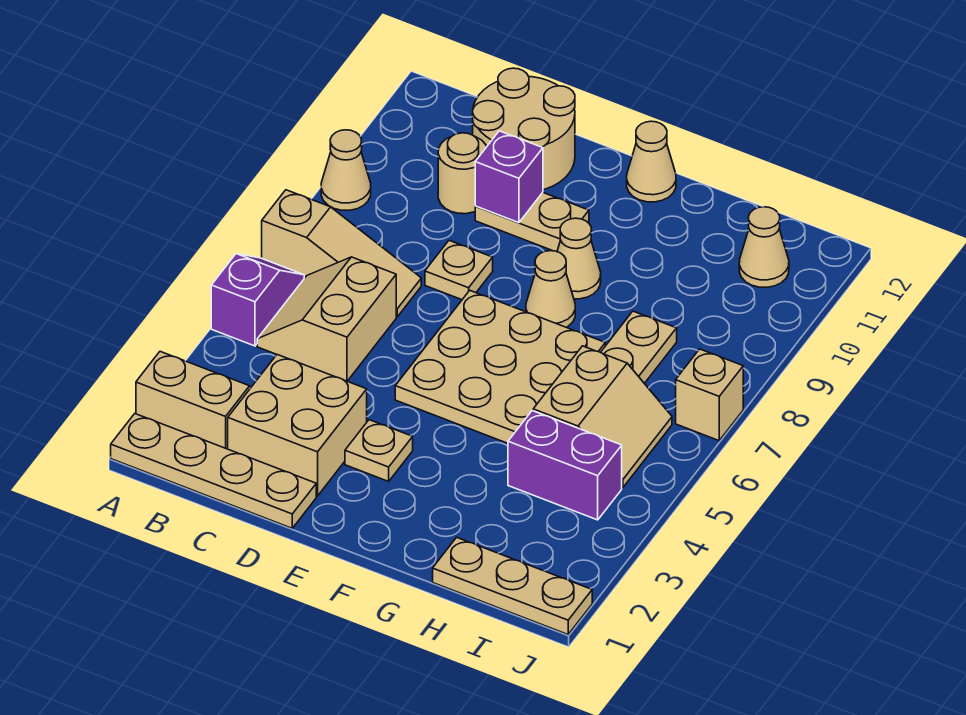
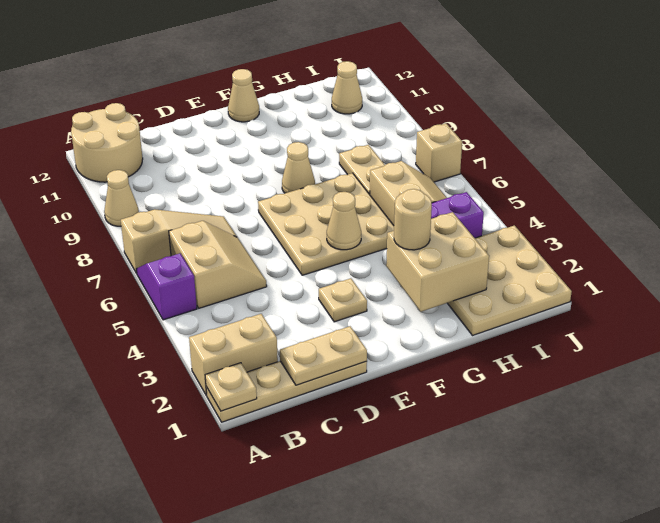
tan slope B5:C6 level 1 top C -> tan slope B5:C6 level 1 top B
tan brick C2:D3 level 1 -> tan brick G2:H3 level 2
tan round brick C10 level 1 -> tan round brick G3 level 3
tan round brick C11:D12 level 1 -> tan round brick A11:B12 level 1
tan plate D8 level 1 -> tan plate A1 level 2
tan plate D10:E10 level 1 -> tan plate C1:D1 level 2
purple brick D10 level 2 -> none
tan cone F9 level 1 -> tan cone F5 level 2
tan plate H1:J1 level 1 -> tan plate H1:J3 level 1

